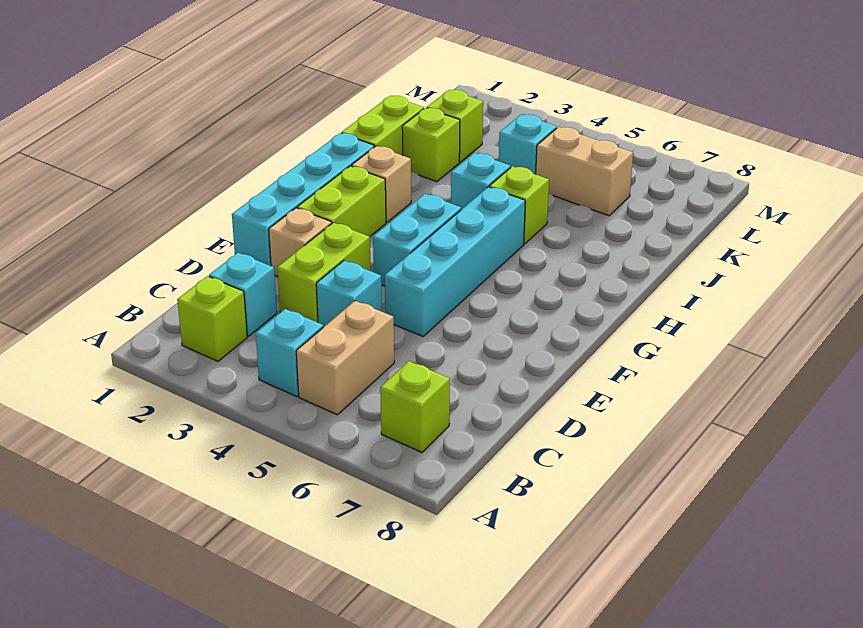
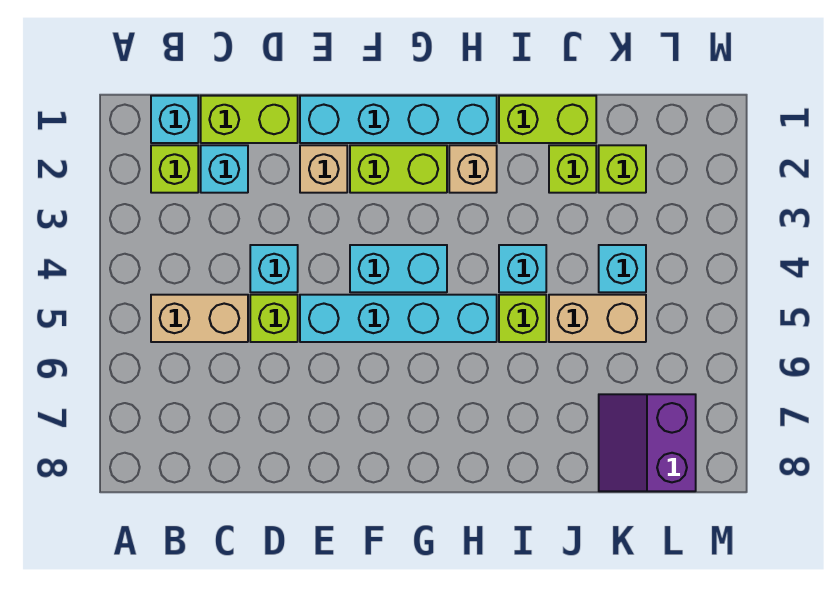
cyan brick B4 level 1 -> cyan brick B1 level 1
lime brick B7 level 1 -> lime brick D5 level 1
lime brick D3:E3 level 1 -> lime brick C1:D1 level 1
tan brick K5:K6 level 1 -> tan brick J5:K5 level 1
none -> purple slope K7:L8 level 1 top L

